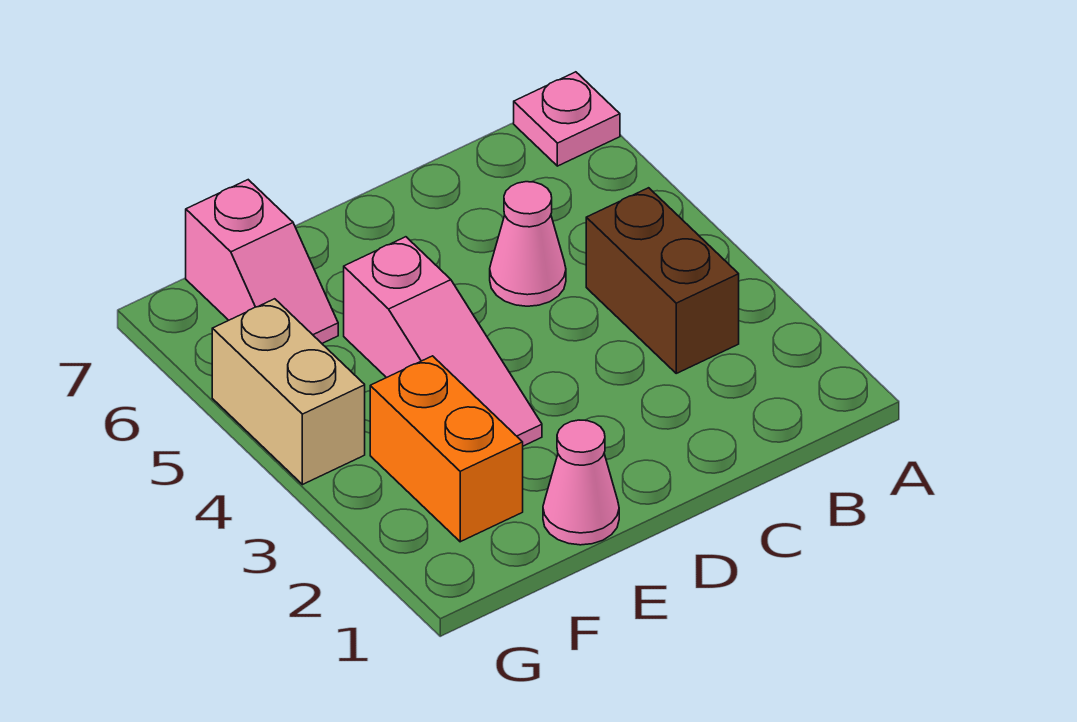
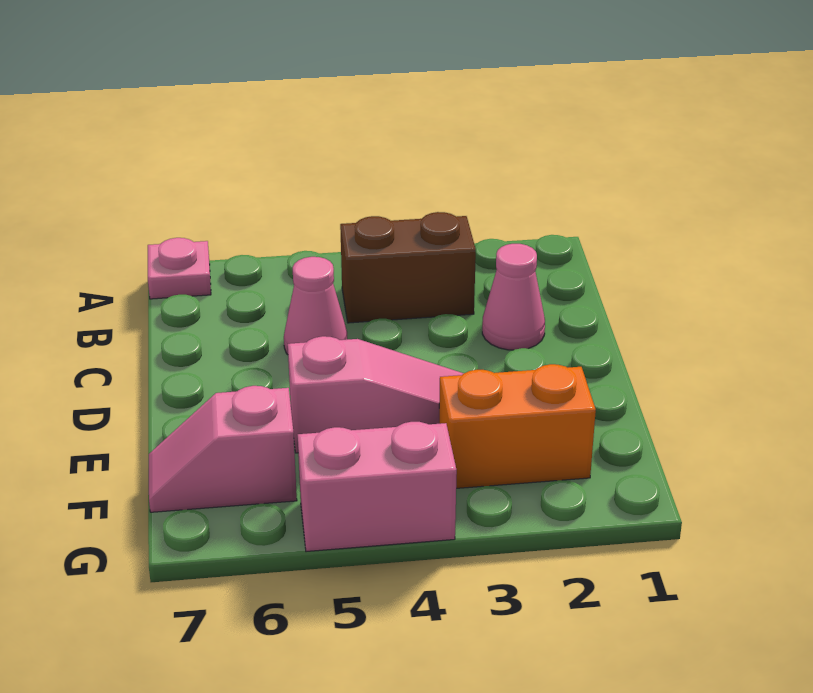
pink cone E1 level 1 -> pink cone C2 level 1
pink slope F6:F7 level 1 top 7 -> pink slope F6:F7 level 1 top 6
tan brick G4:G5 level 1 -> pink brick G4:G5 level 1

